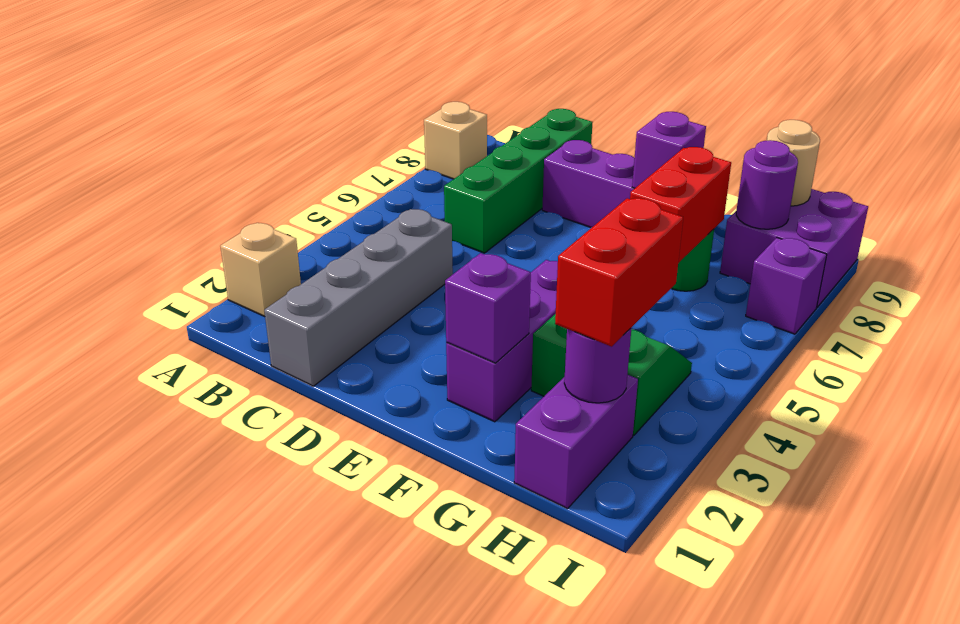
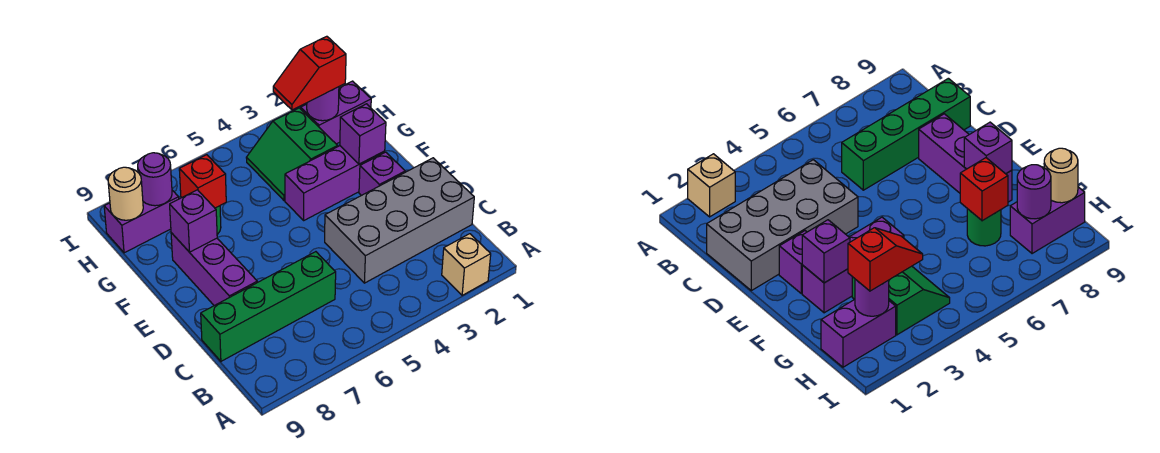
tan brick A8 level 1 -> none
grey brick C1:C4 level 1 -> grey brick C1:D4 level 1
red brick G6:G7 level 2 -> red brick G7 level 2
red brick H2:H3 level 3 -> red slope H2:H3 level 3 top 2
purple brick H8:I9 level 1 -> purple brick H8:H9 level 1
purple brick I7 level 1 -> purple brick E2 level 1

